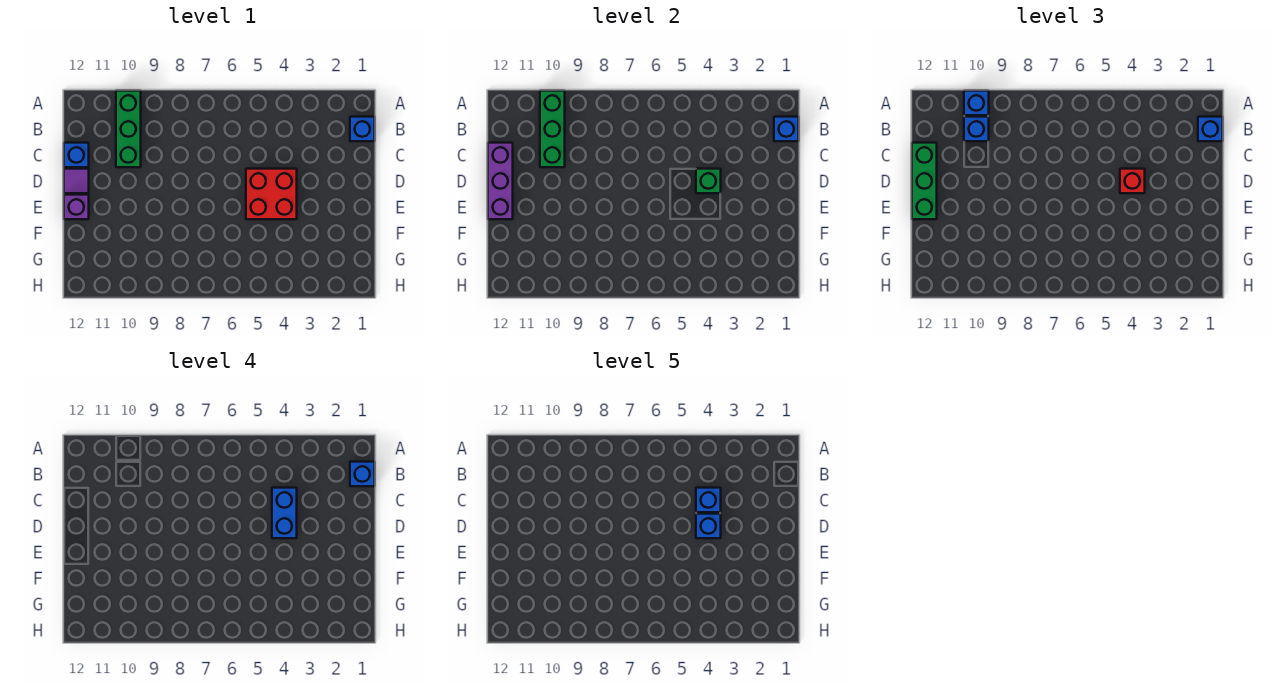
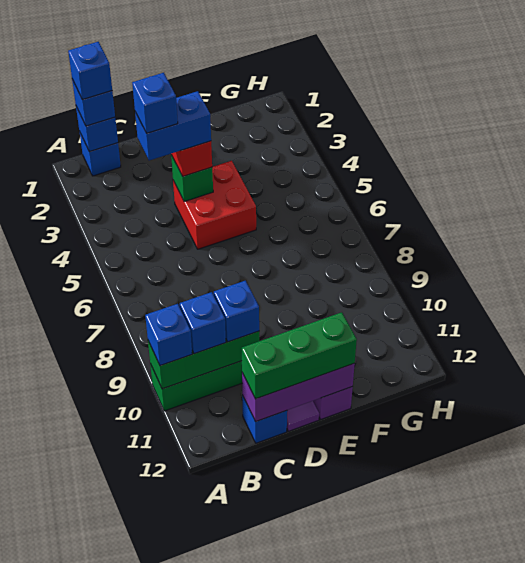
blue brick D4 level 5 -> blue brick C10 level 3

